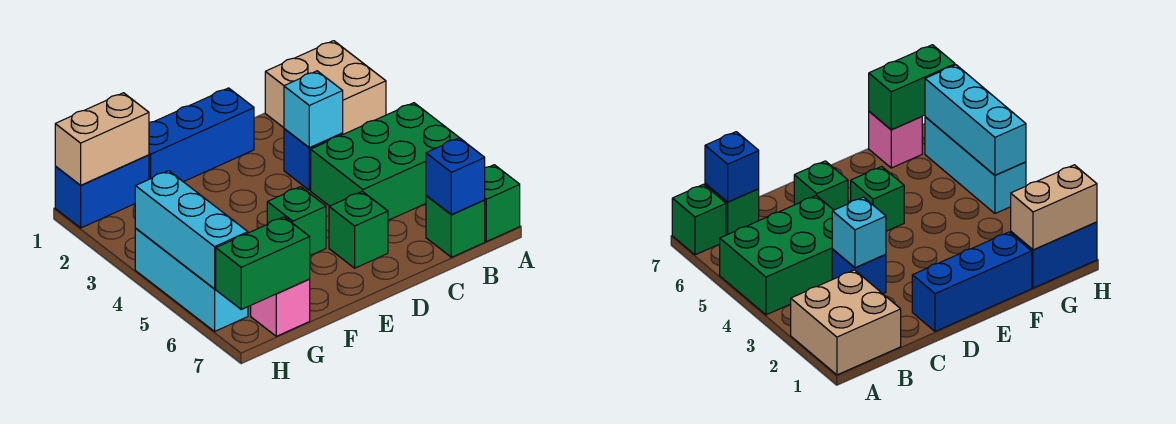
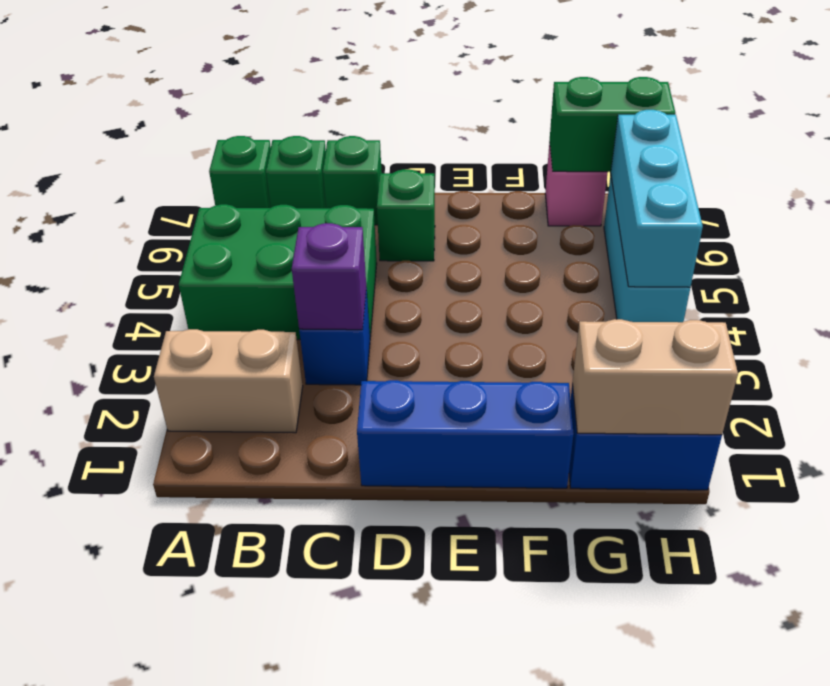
tan brick A1:B2 level 1 -> tan brick A2:B2 level 1
blue brick B7 level 2 -> none
cyan brick C3 level 2 -> purple brick C3 level 2
green brick E5 level 1 -> green brick C7 level 1

